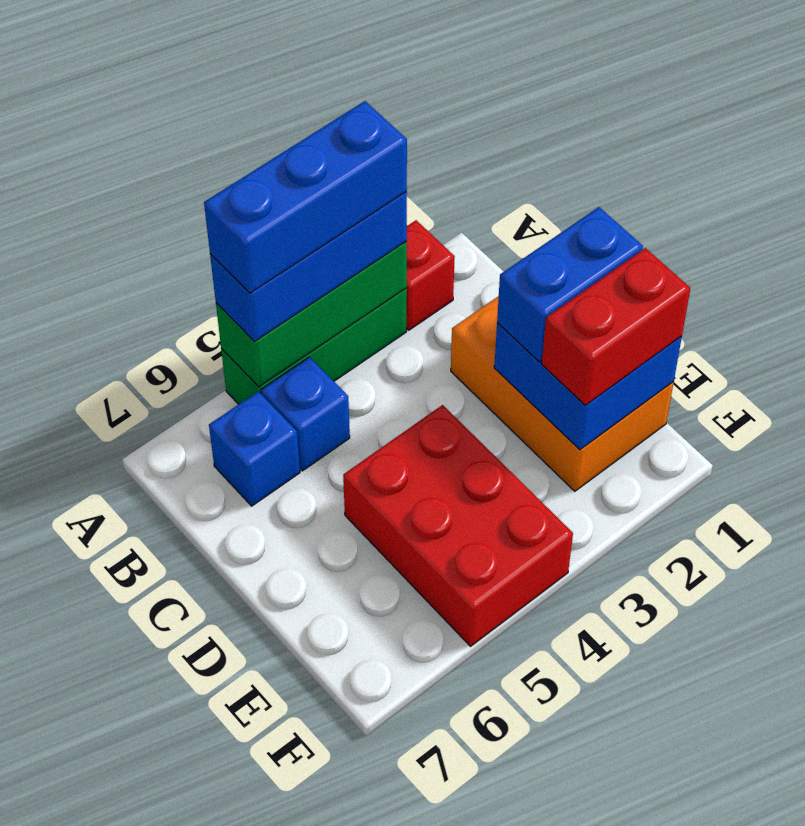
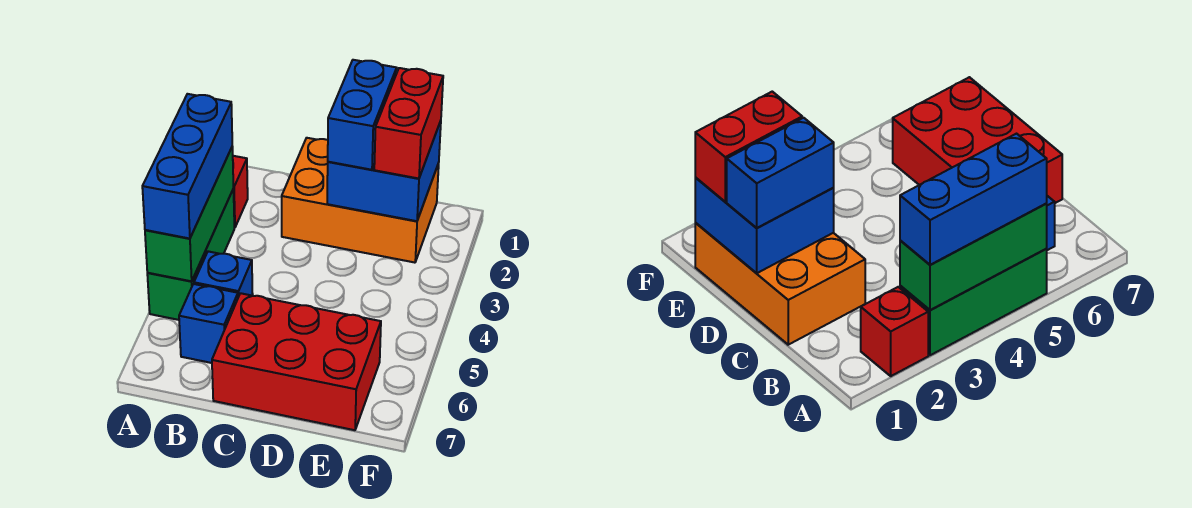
blue brick A3:A5 level 4 -> none
red brick D4:F5 level 1 -> red brick C6:E7 level 1

